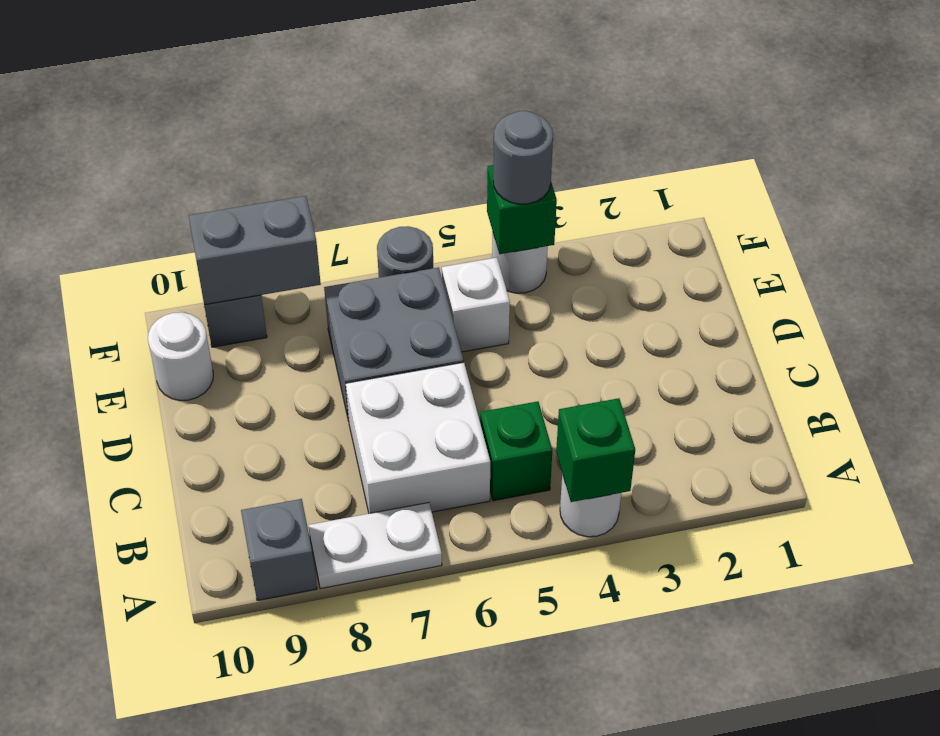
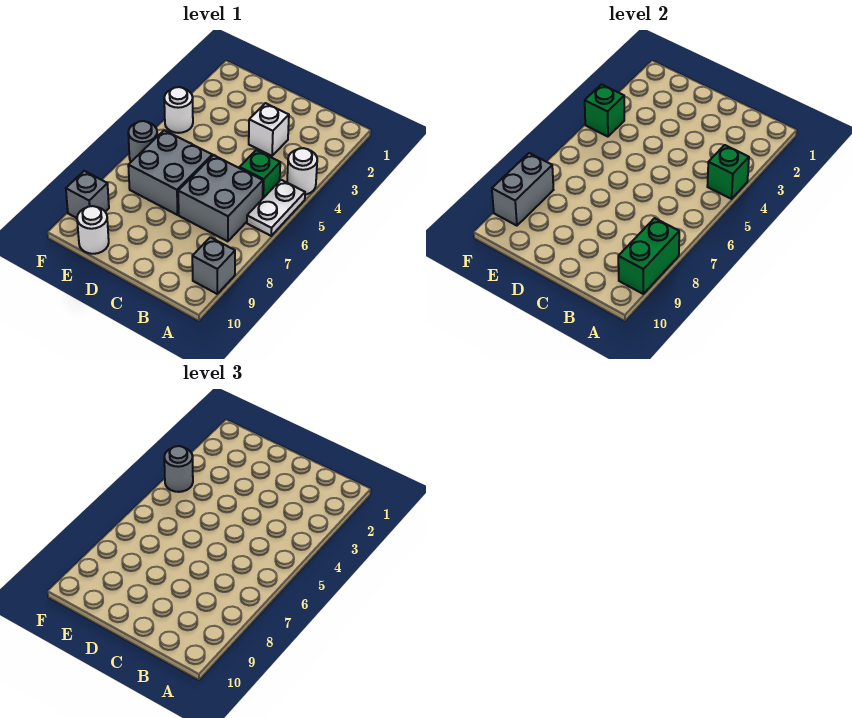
white plate A7:A8 level 1 -> white plate A5:A6 level 1
none -> green brick A8:A9 level 2
white brick B6:C7 level 1 -> grey brick B6:C7 level 1
white brick E5 level 1 -> white brick C3 level 1

